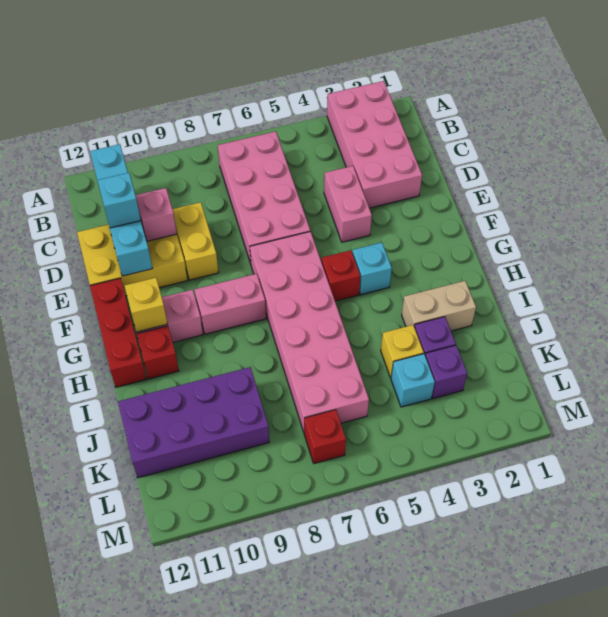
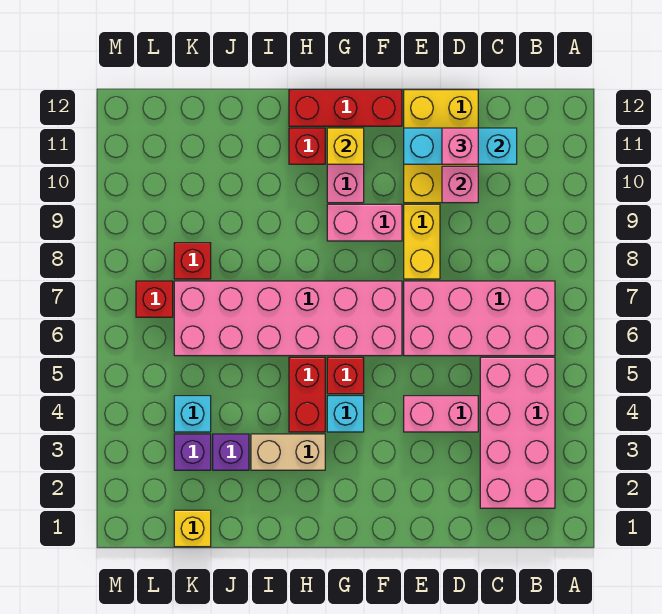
pink brick A2:D3 level 1 -> pink brick B2:C5 level 1
cyan brick B11:E11 level 2 -> cyan brick C11:E11 level 2
yellow brick D9:E9 level 1 -> yellow brick E8:E9 level 1
cyan brick D11 level 3 -> pink brick D11 level 3
pink brick G8:G9 level 1 -> pink brick F9:G9 level 1
none -> red brick H4:H5 level 1
tan brick I2:I3 level 1 -> tan brick H3:I3 level 1
yellow brick J4 level 1 -> yellow brick K1 level 1
purple brick J9:K12 level 1 -> none
none -> red brick K8 level 1

